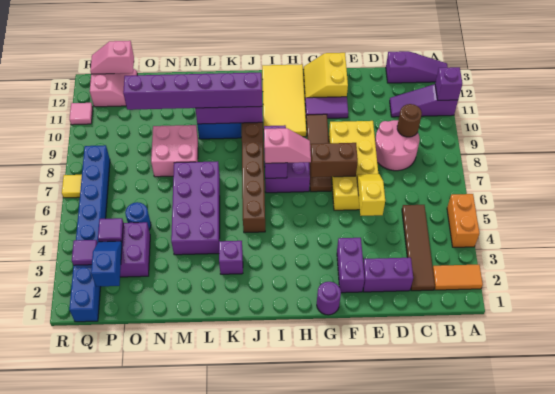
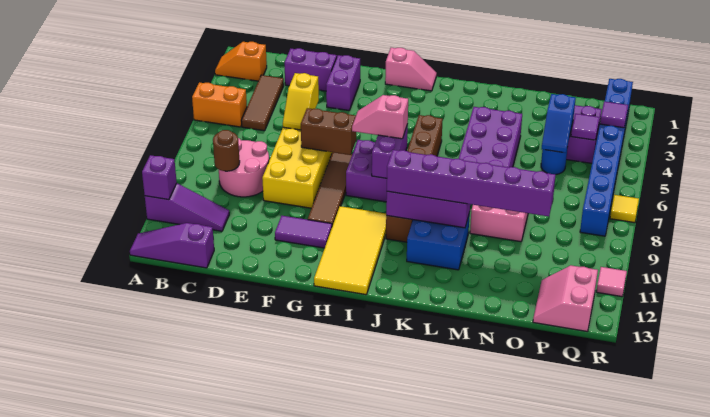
orange tile A2:B2 level 1 -> orange slope A2:B2 level 1 top B
orange brick A4:A5 level 1 -> orange brick A5:B5 level 1
brown tile C2:C5 level 1 -> brown tile C3:C5 level 1
yellow slope F12:G13 level 1 top F -> none
purple round brick G1 level 1 -> none
purple brick K3 level 1 -> none
blue slope P2:P3 level 2 top 2 -> blue slope O4:O5 level 2 top 4
pink slope P13:Q13 level 2 top P -> pink slope H1:I1 level 1 top H

